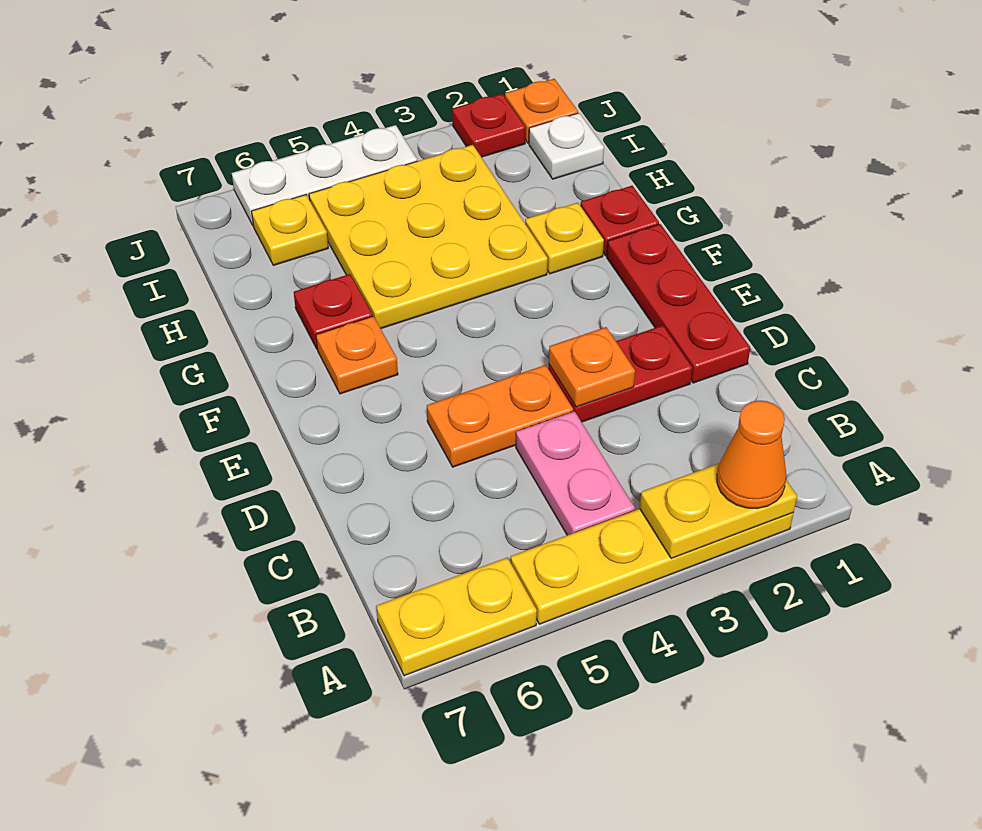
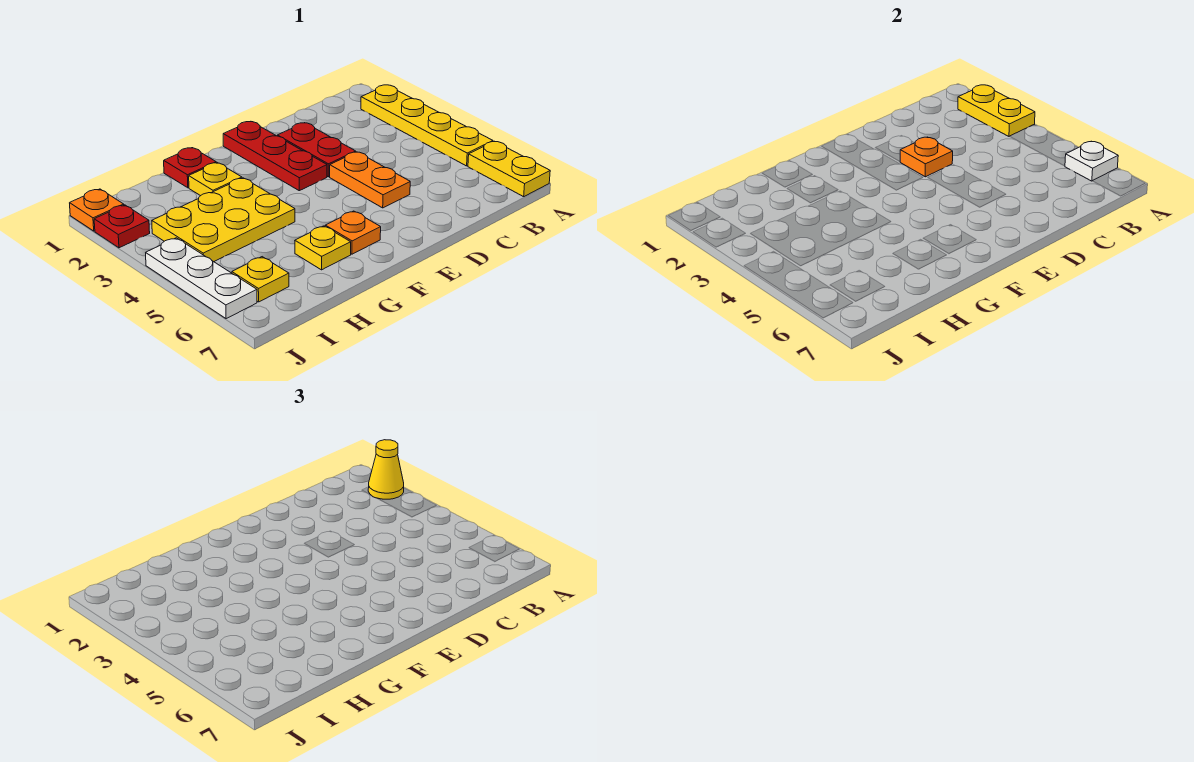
orange cone A2 level 3 -> yellow cone A2 level 3
pink plate B4:C4 level 1 -> none
red plate D1:F1 level 1 -> red plate E1:E3 level 1
yellow plate G3:I5 level 1 -> yellow plate G3:I4 level 1
red plate G6 level 1 -> yellow plate G6 level 1
white plate I1 level 1 -> white plate A6 level 2

